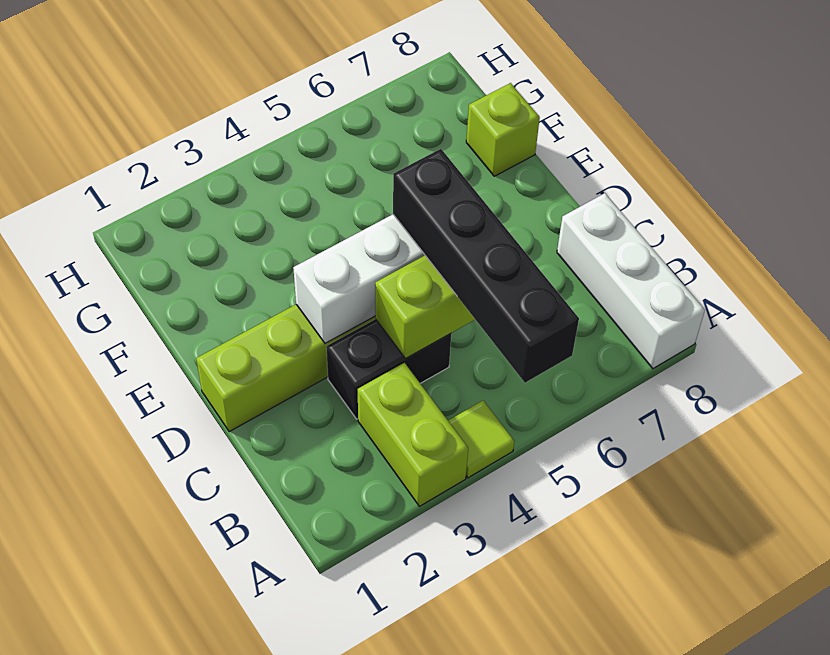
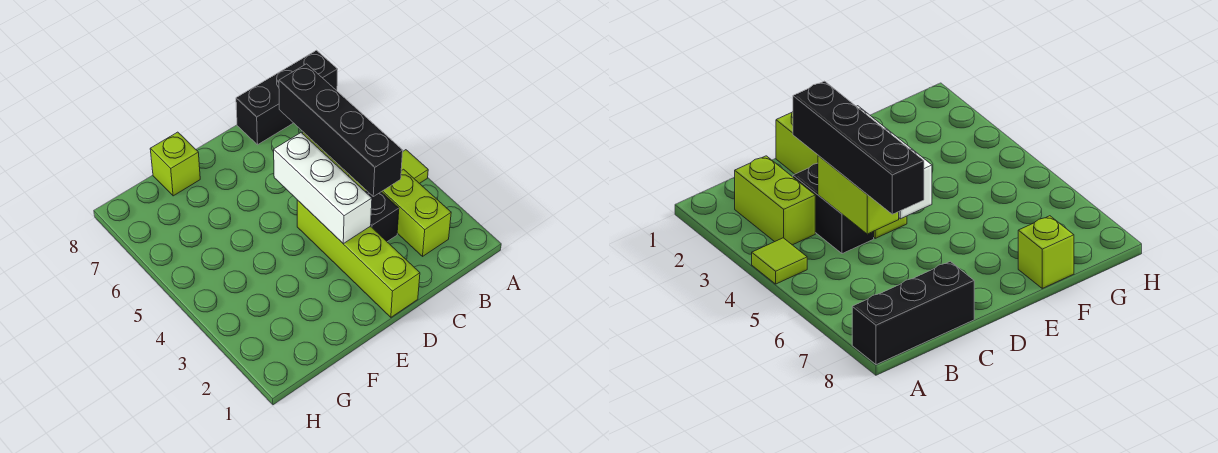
lime brick A3:B3 level 1 -> lime brick B2:B3 level 1
black brick A5:D5 level 3 -> black brick C3:C6 level 3
white brick A8:C8 level 1 -> black brick A8:C8 level 1

